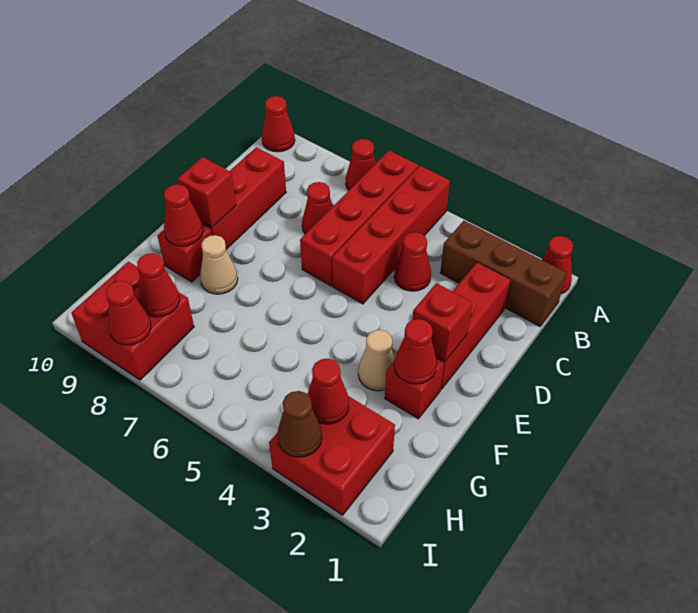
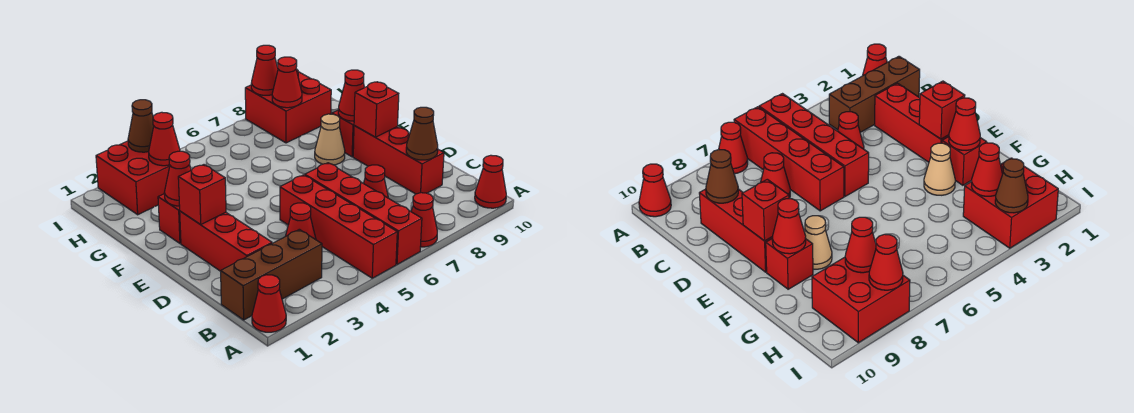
none -> brown cone C9 level 2

